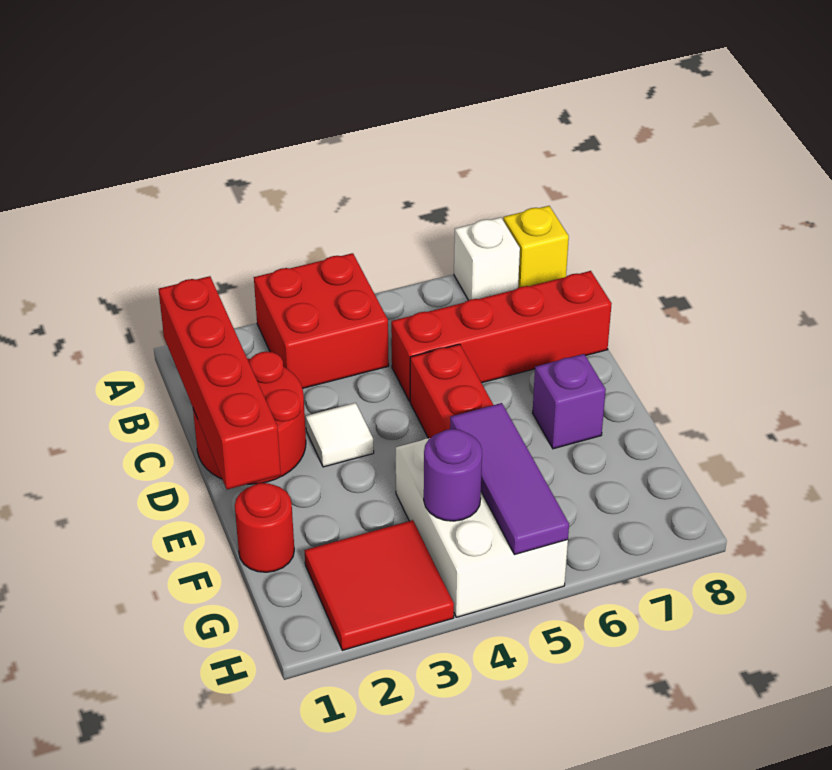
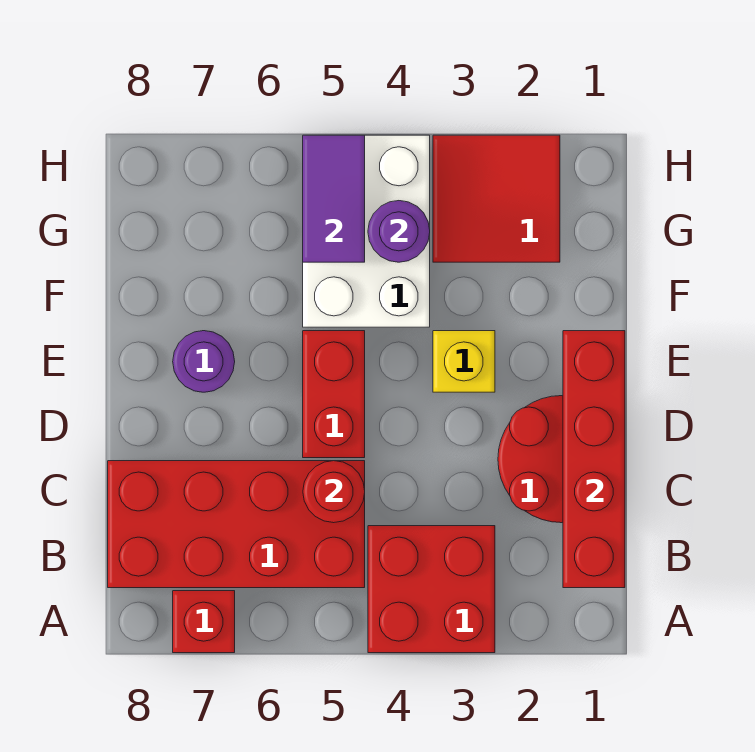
white brick A7 level 1 -> red brick A7 level 1
yellow brick A8 level 1 -> yellow brick E3 level 1
red brick C5:C8 level 1 -> red brick B5:C8 level 1
white tile D3 level 1 -> none
purple brick E7 level 1 -> purple round brick E7 level 1
red round brick F1 level 1 -> red round brick C5 level 2
purple tile F5:H5 level 2 -> purple tile G5:H5 level 2

